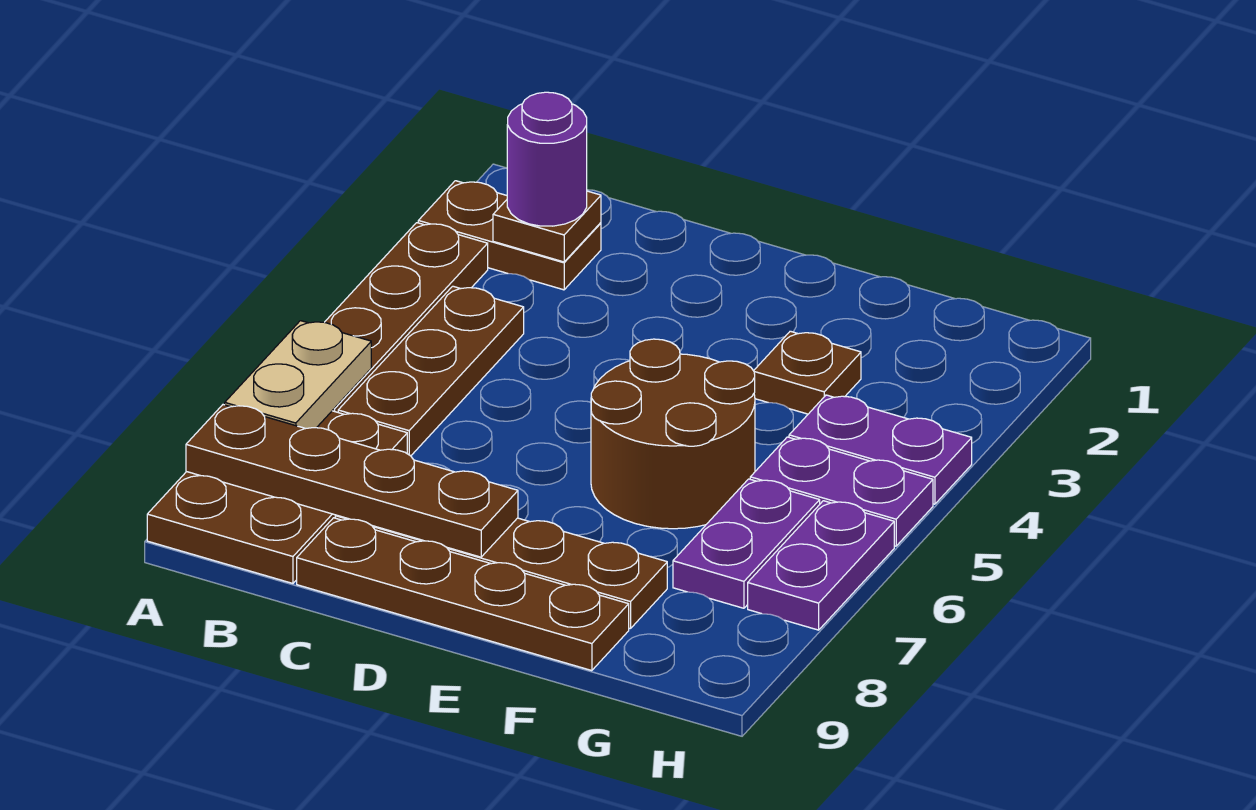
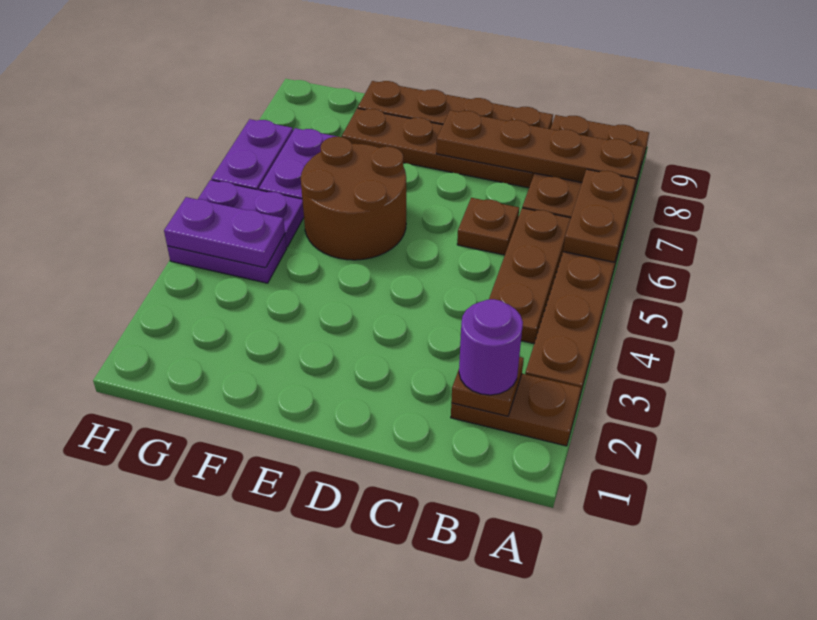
tan plate A6:A7 level 2 -> brown plate A6:A7 level 2
brown plate F3 level 1 -> brown plate C6 level 1
none -> purple plate G4:H4 level 2

